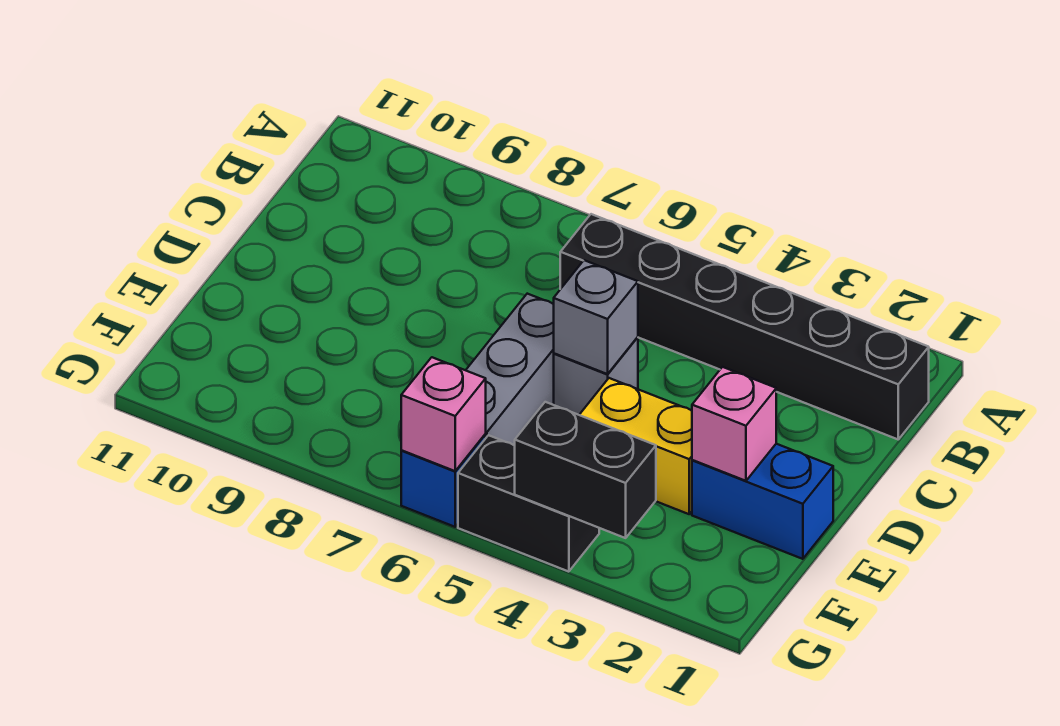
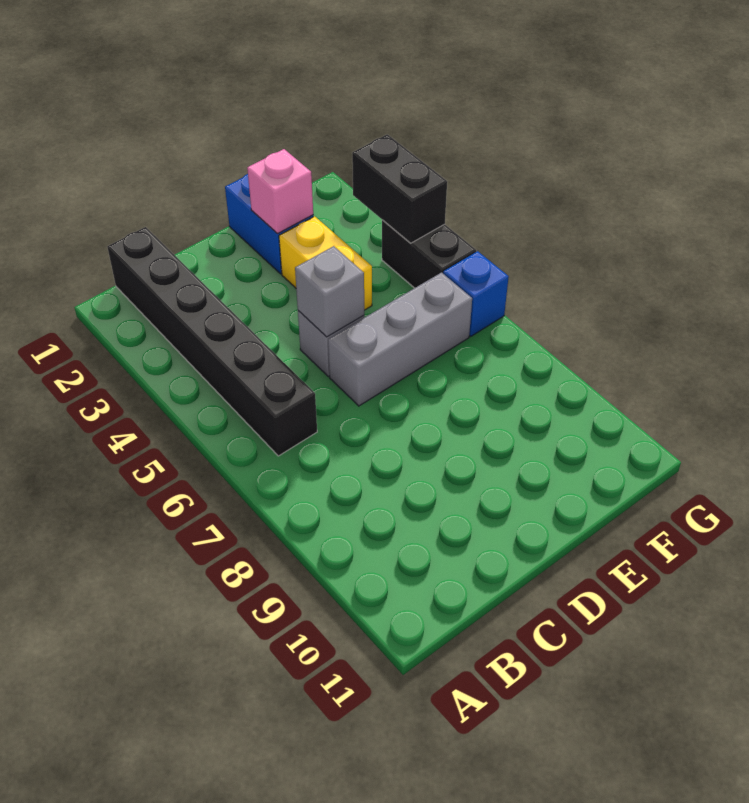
pink brick G6 level 2 -> none

